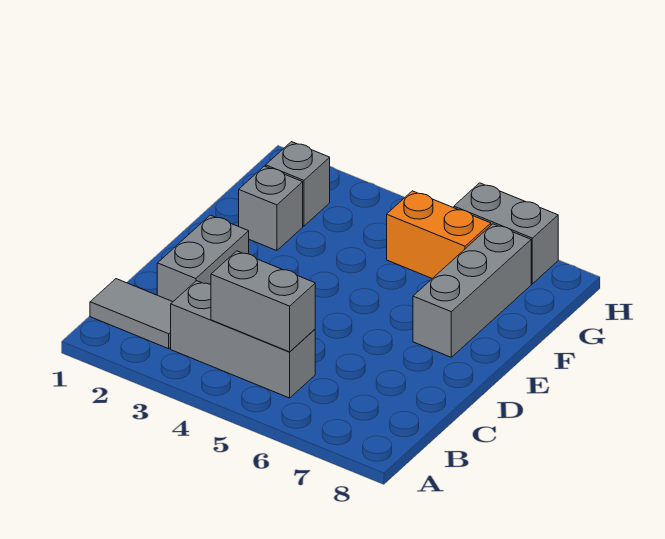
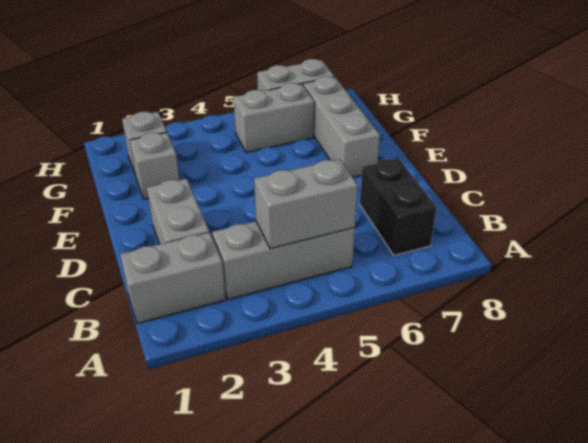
grey tile B1:B2 level 1 -> grey brick B1:B2 level 1
none -> black brick B7:C7 level 1
orange brick G5:G6 level 1 -> grey brick G5:G6 level 1

